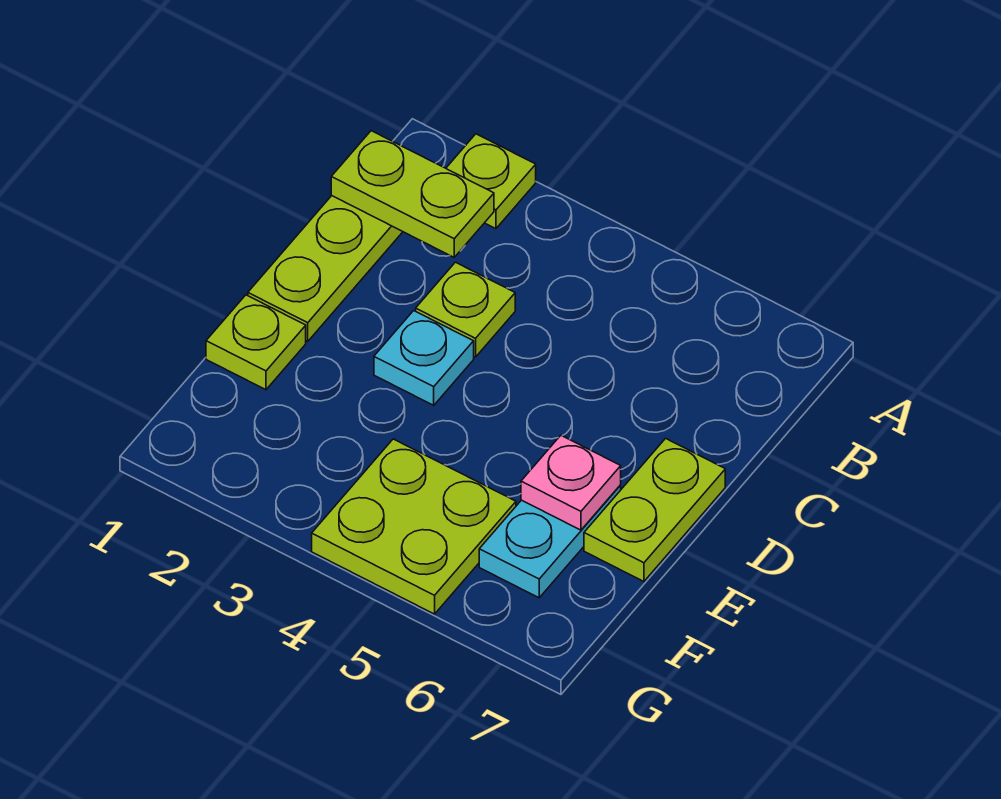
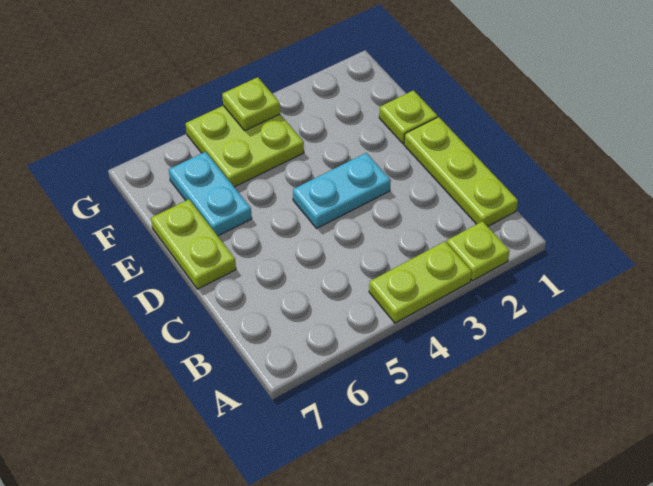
lime plate B1:B2 level 2 -> lime plate A3:A4 level 1
lime plate C3 level 1 -> lime plate G4 level 2
cyan plate D3 level 1 -> cyan plate D3:D4 level 1
pink plate E6 level 2 -> none

